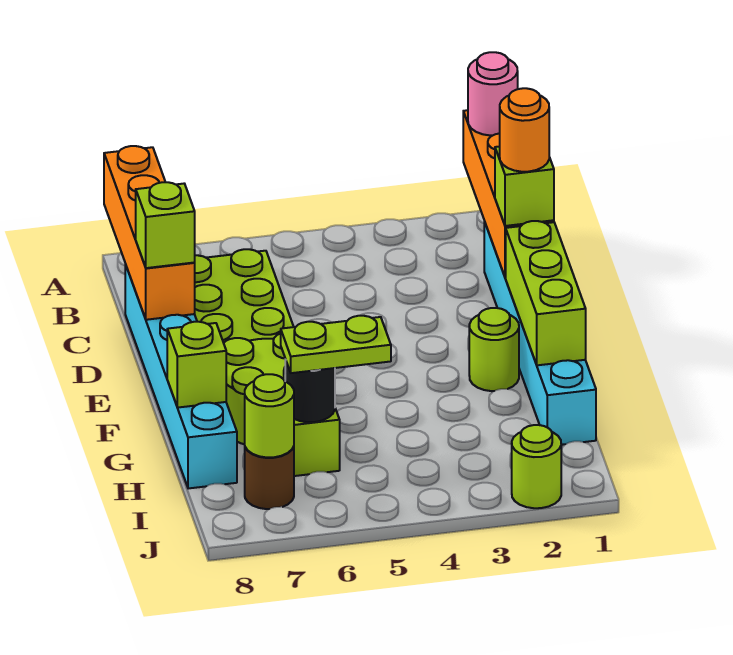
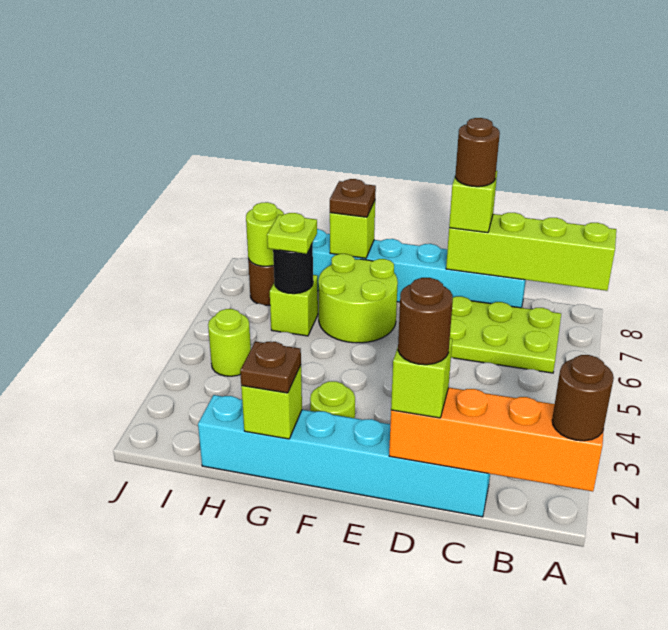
pink round brick A1 level 3 -> brown round brick A1 level 3
orange brick A8:D8 level 2 -> lime brick A8:D8 level 2
orange round brick D1 level 4 -> brown round brick D1 level 4
none -> brown round brick D8 level 4
lime brick E1:G1 level 2 -> lime brick G1 level 2
none -> brown plate G1 level 3
none -> brown plate G8 level 3
lime plate H5:H6 level 3 -> lime plate H6 level 3
lime round brick J2 level 1 -> lime round brick I4 level 1

